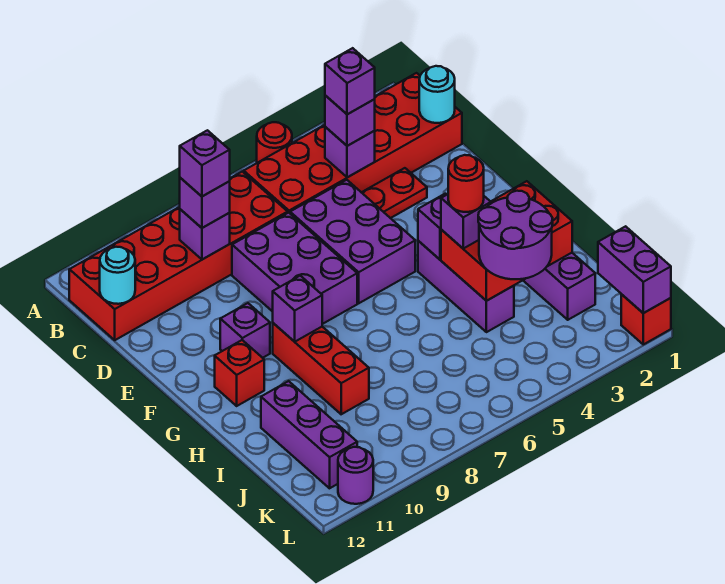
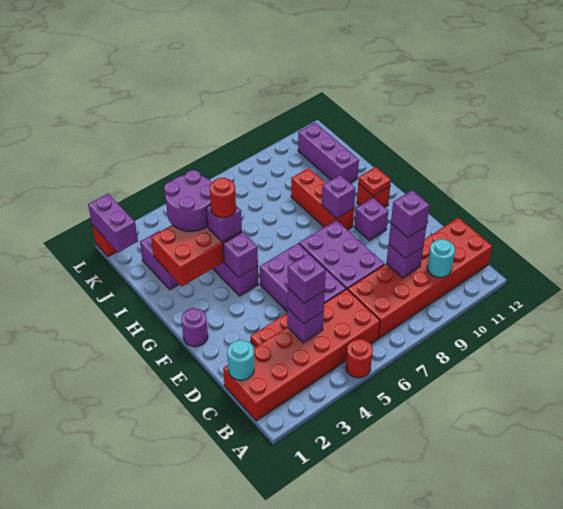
cyan round brick C12 level 2 -> cyan round brick B10 level 2
none -> red plate G11 level 2
purple round brick L11 level 1 -> purple round brick F1 level 1

